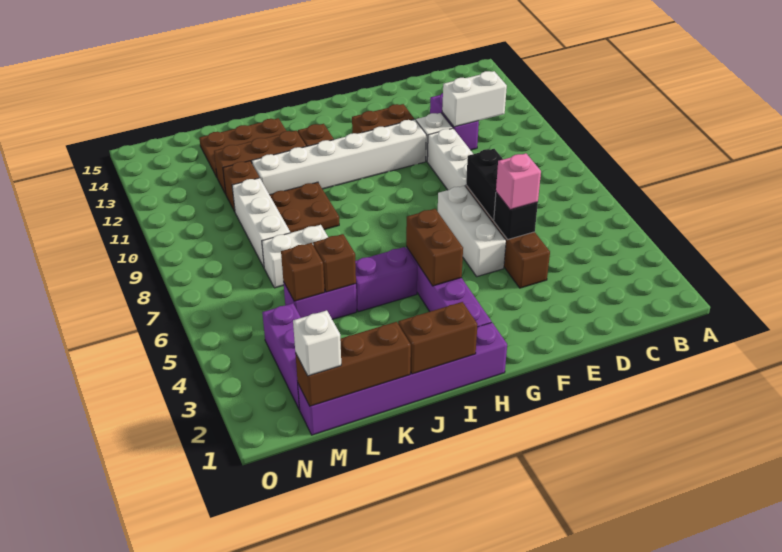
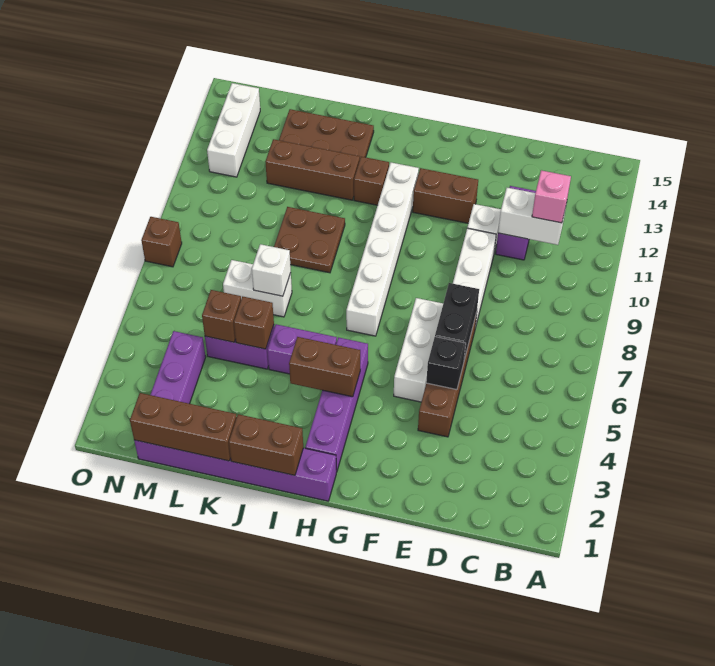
pink brick E5 level 3 -> pink brick C11 level 3
white brick F11:K11 level 1 -> white brick H7:H12 level 1
brown brick H4:H5 level 2 -> brown brick H4:I4 level 2
white brick L8:L10 level 1 -> white brick N12:N14 level 1
brown brick L11 level 1 -> brown brick O8 level 1
white brick M1 level 3 -> white brick K7 level 2

